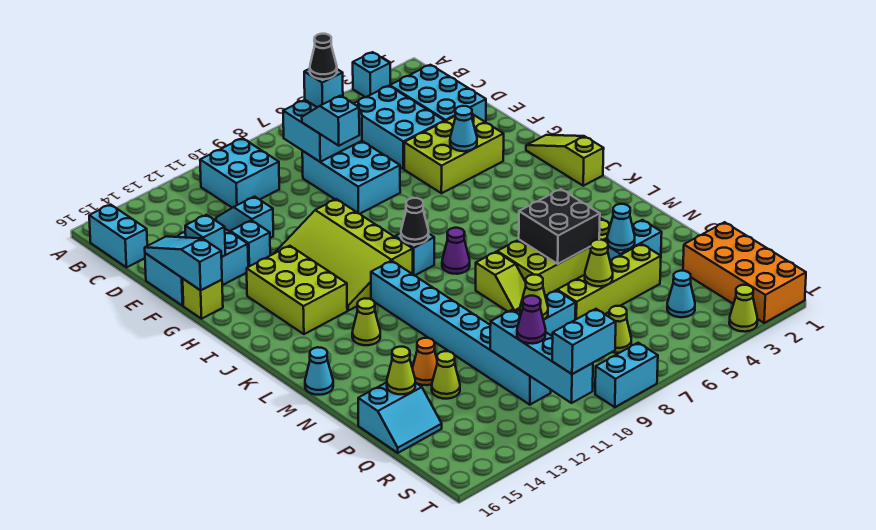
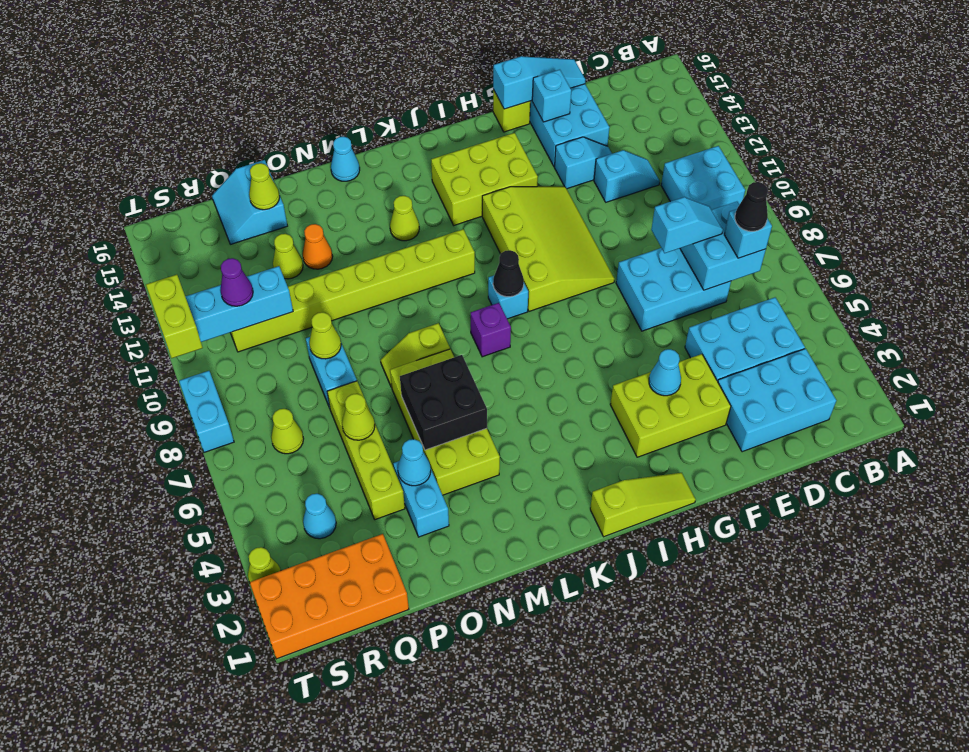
cyan brick A3 level 1 -> none
cyan brick B16:C16 level 1 -> none
lime brick F3:G5 level 1 -> lime brick F3:H4 level 1
lime slope G10:J12 level 1 top 10 -> lime slope G9:I12 level 1 top I
purple cone K8 level 1 -> purple brick K8 level 1
cyan brick K11:R11 level 1 -> lime brick K11:R11 level 1
cyan brick T10:T11 level 3 -> lime brick T10:T11 level 3

